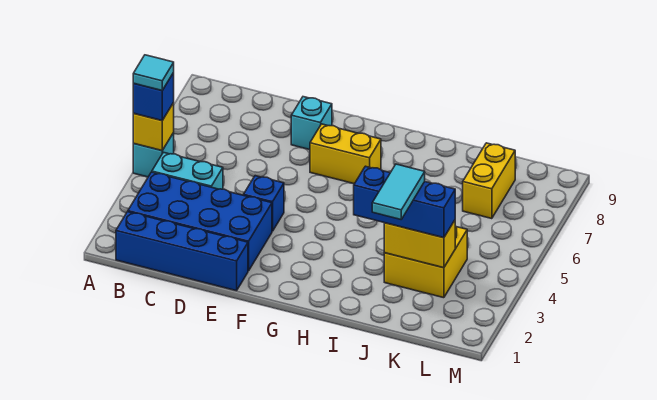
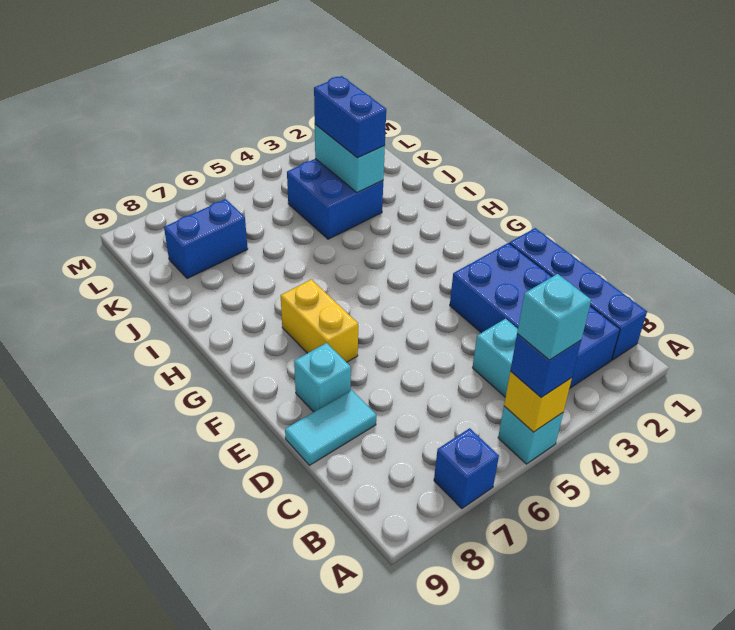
cyan tile A5 level 4 -> cyan brick A5 level 4
blue brick E4 level 1 -> blue brick A7 level 1
blue brick I3:K3 level 3 -> blue brick J3:K3 level 3
cyan tile J2:J3 level 4 -> cyan tile D8:D9 level 1
yellow brick J3:K4 level 1 -> blue brick J3:K4 level 1
yellow brick J3:K3 level 2 -> cyan brick J3:K3 level 2
yellow brick K7:K8 level 1 -> blue brick K7:K8 level 1

